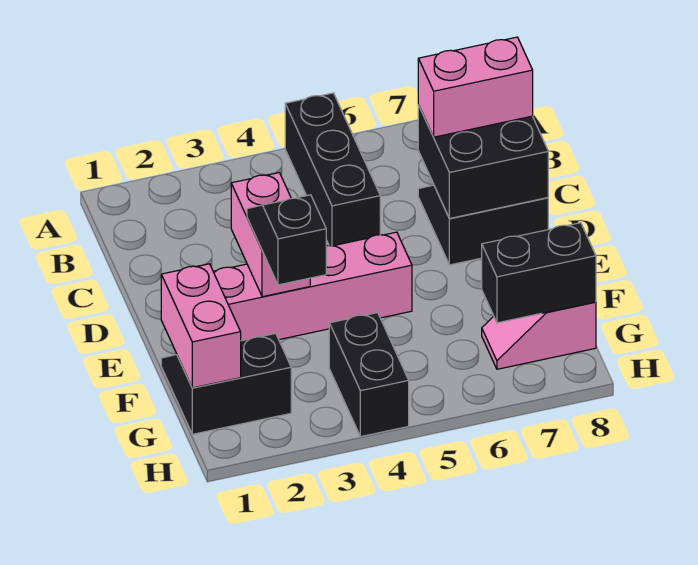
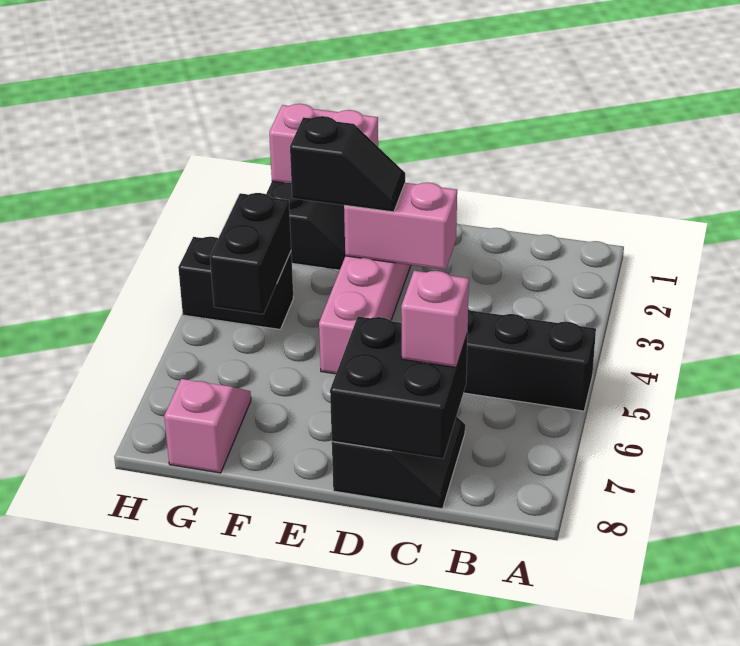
pink brick C7:C8 level 3 -> pink brick C7 level 3
black brick G7:G8 level 2 -> black brick G4:G5 level 2

